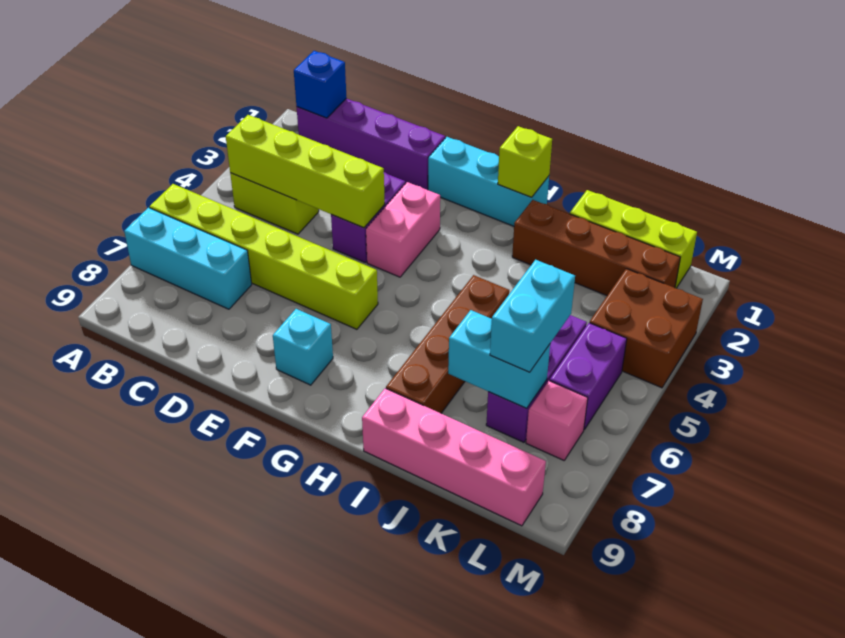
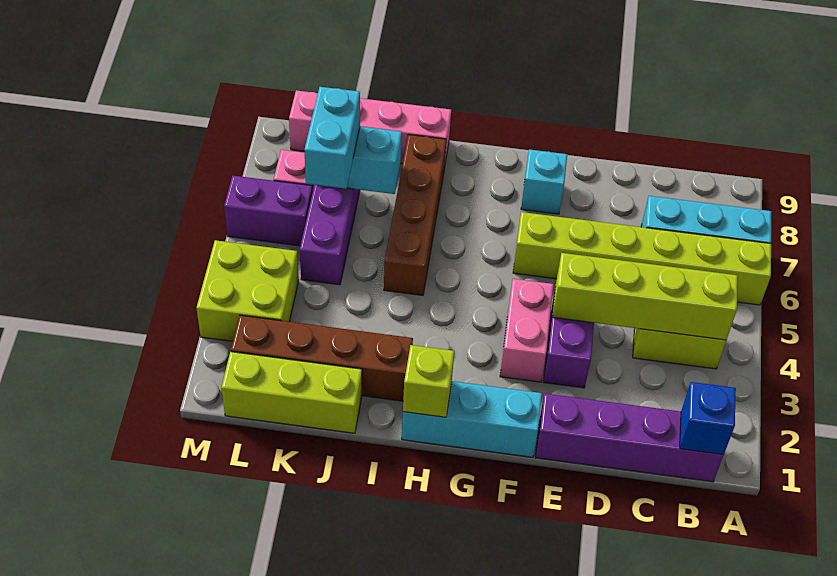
brown brick L3:M4 level 1 -> lime brick L3:M4 level 1
purple brick L5:L6 level 1 -> purple brick L6:M6 level 1

